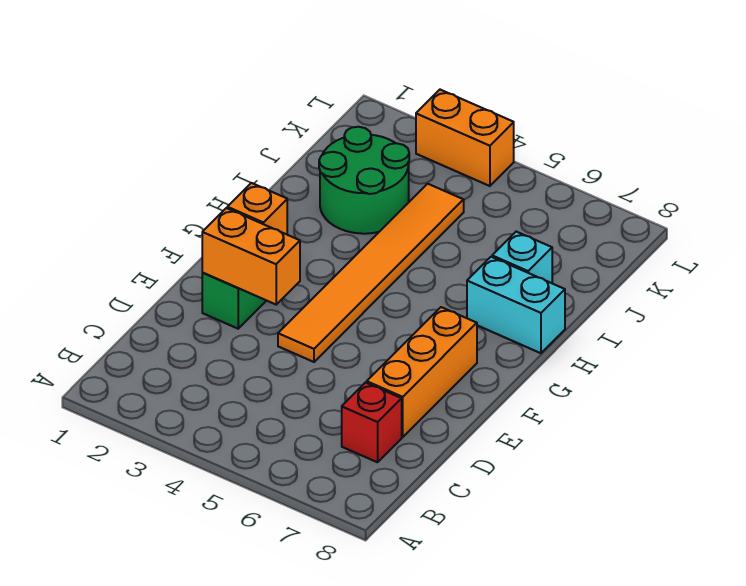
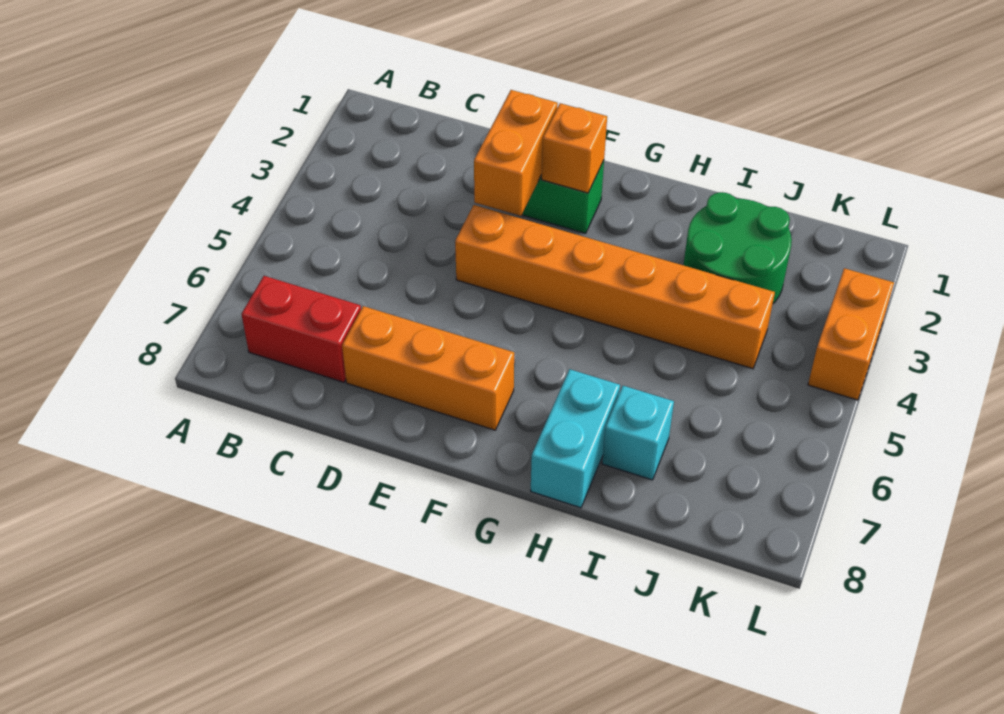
red brick C7 level 1 -> red brick B7:C7 level 1
orange tile E4:J4 level 1 -> orange brick E4:J4 level 1

